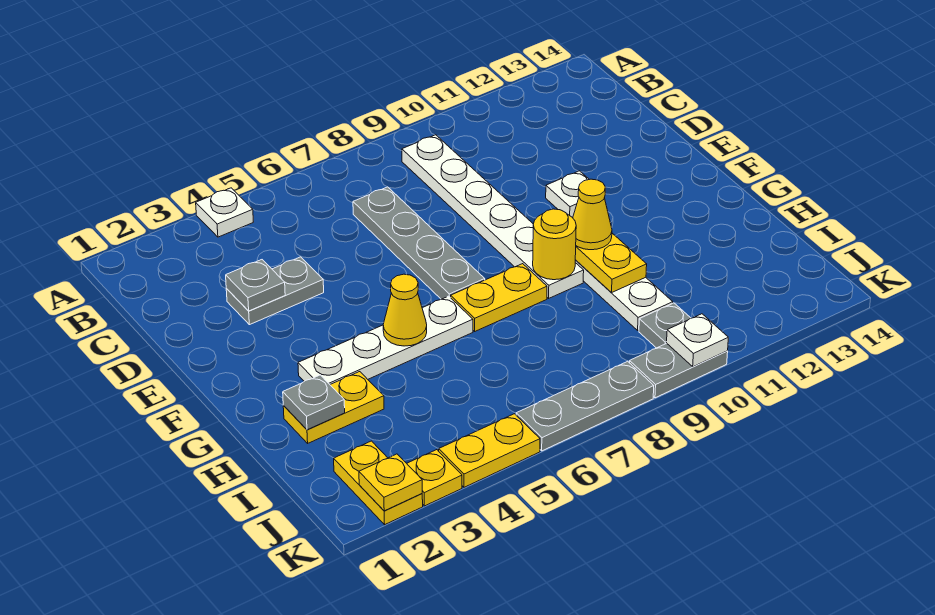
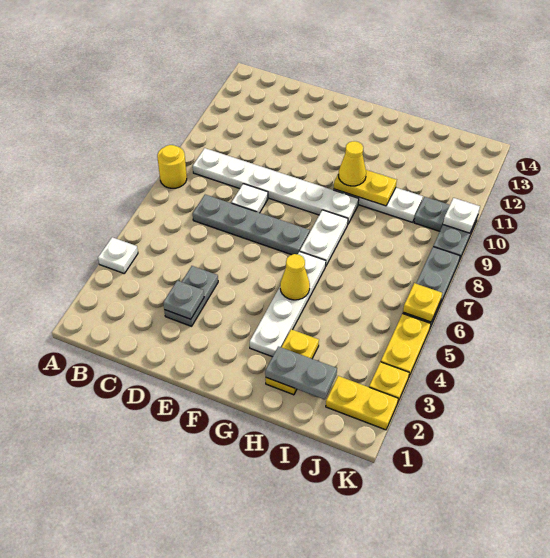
white plate E11 level 1 -> white plate D8 level 1
yellow plate G7:G8 level 1 -> white plate G7:G8 level 1
yellow round brick G9 level 2 -> yellow round brick A8 level 1
grey plate H2 level 2 -> grey plate H2:I2 level 2
yellow plate K2 level 2 -> yellow plate K6 level 2

